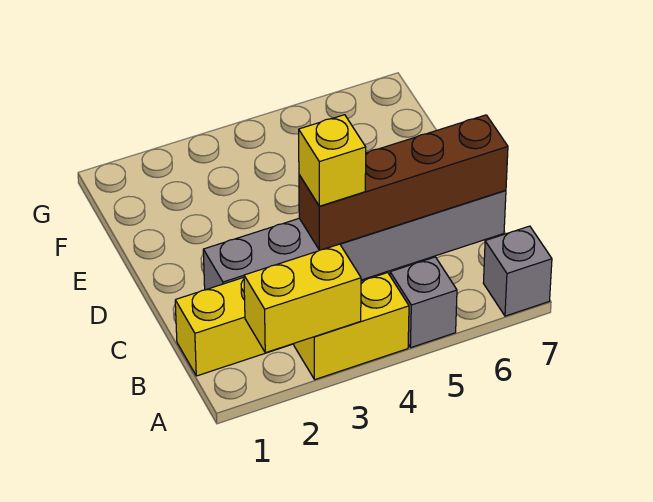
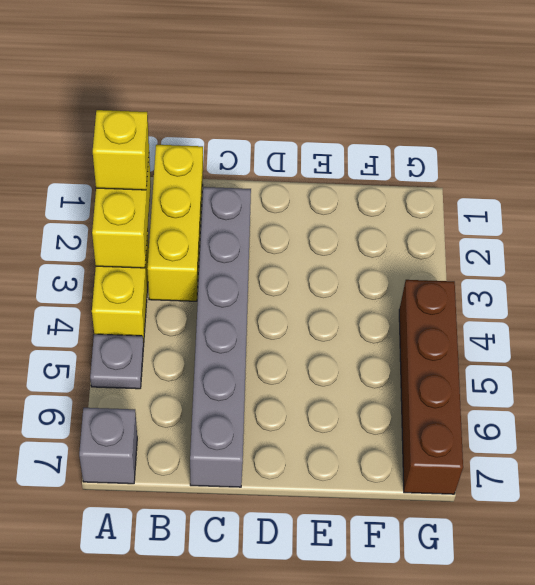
grey brick A5 level 1 -> grey plate A5 level 1
brown brick C4:C7 level 2 -> brown brick G4:G7 level 1
yellow brick C4 level 3 -> yellow brick A2 level 3

